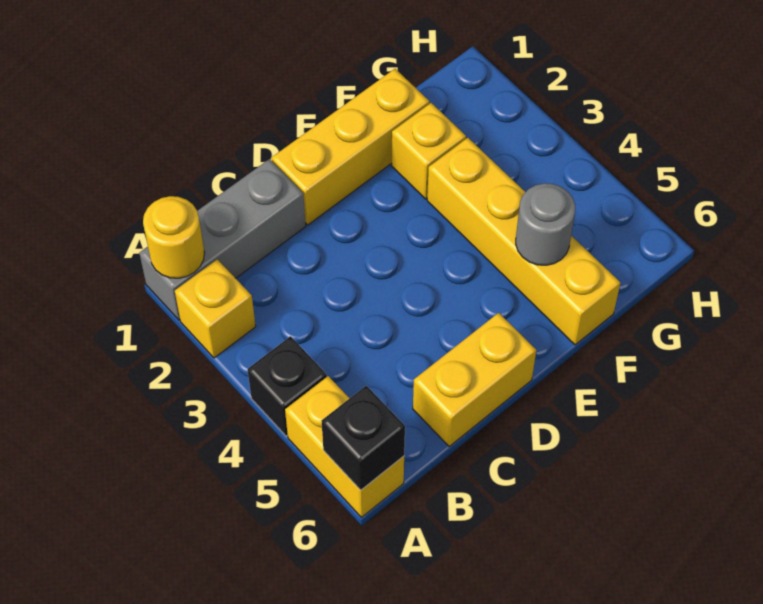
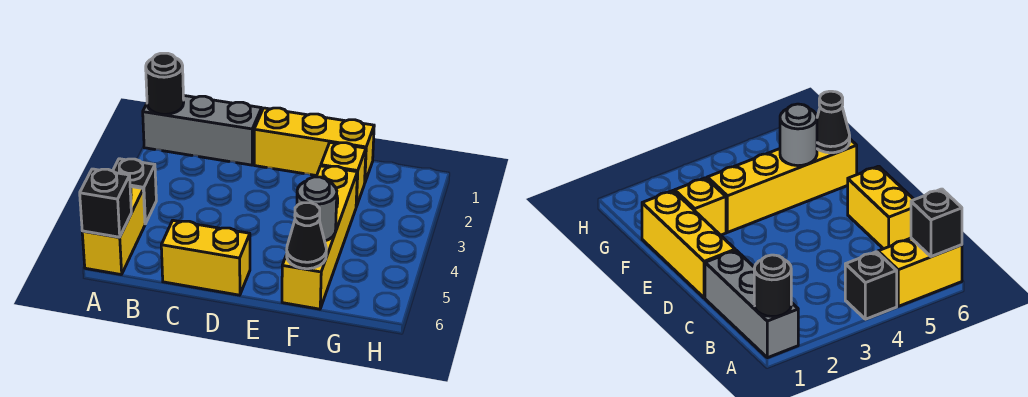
yellow round brick A1 level 2 -> black round brick A1 level 2
yellow brick A2 level 1 -> none
none -> black cone F6 level 2

